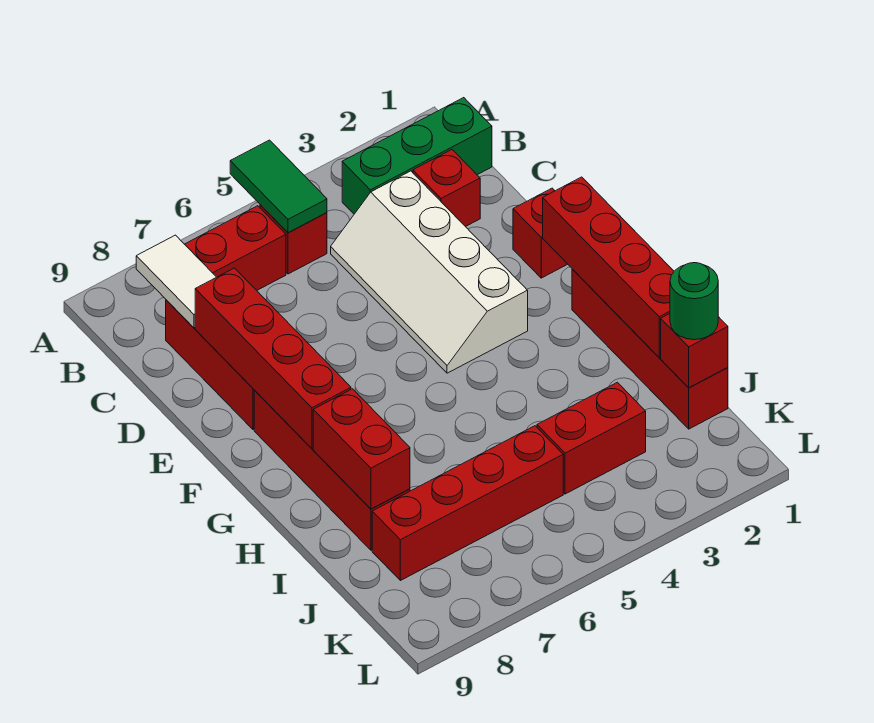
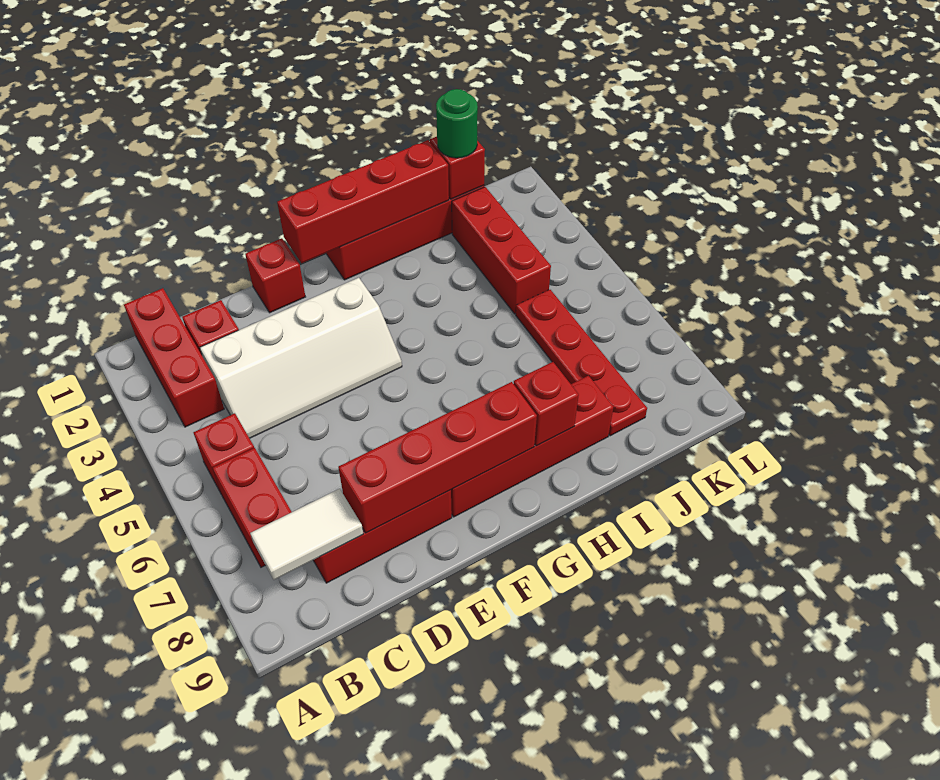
green tile A5:B5 level 2 -> none
green brick B1:B3 level 1 -> red brick B1:B3 level 1
red brick H8:I8 level 2 -> red brick H8 level 2
red brick J3:J4 level 1 -> red brick J2:J4 level 1
red brick J5:J8 level 1 -> red plate J5:J8 level 1

